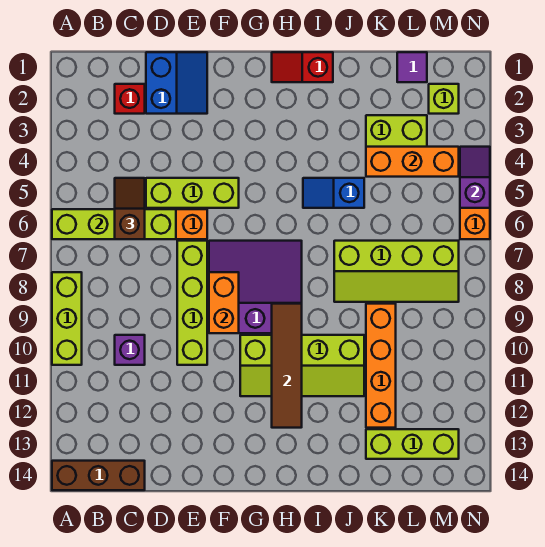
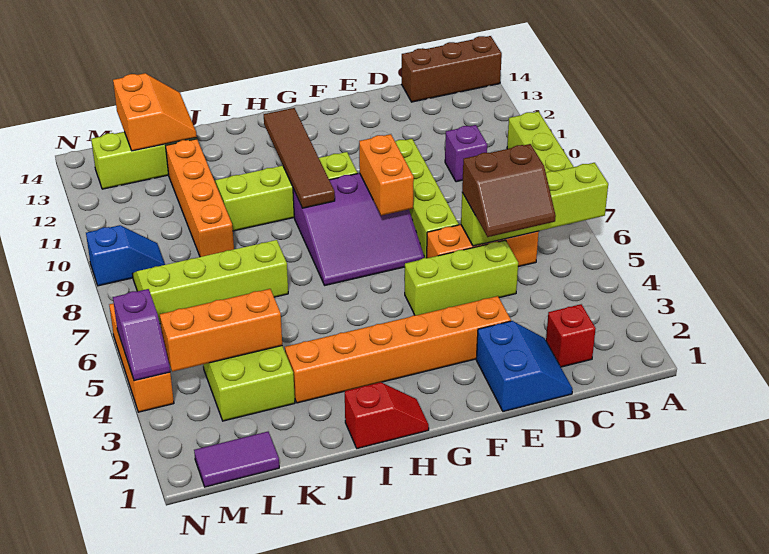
brown slope C5:C6 level 3 top 6 -> brown slope C5:D6 level 3 top 6
blue slope D1:E2 level 1 top D -> blue slope D1:E2 level 1 top E
none -> orange brick E3:J3 level 1
blue slope I5:J5 level 1 top J -> blue slope M9:N9 level 1 top N
none -> orange slope K13:L14 level 2 top L
purple tile L1 level 1 -> purple tile L1:M1 level 1
lime brick M2 level 1 -> none

